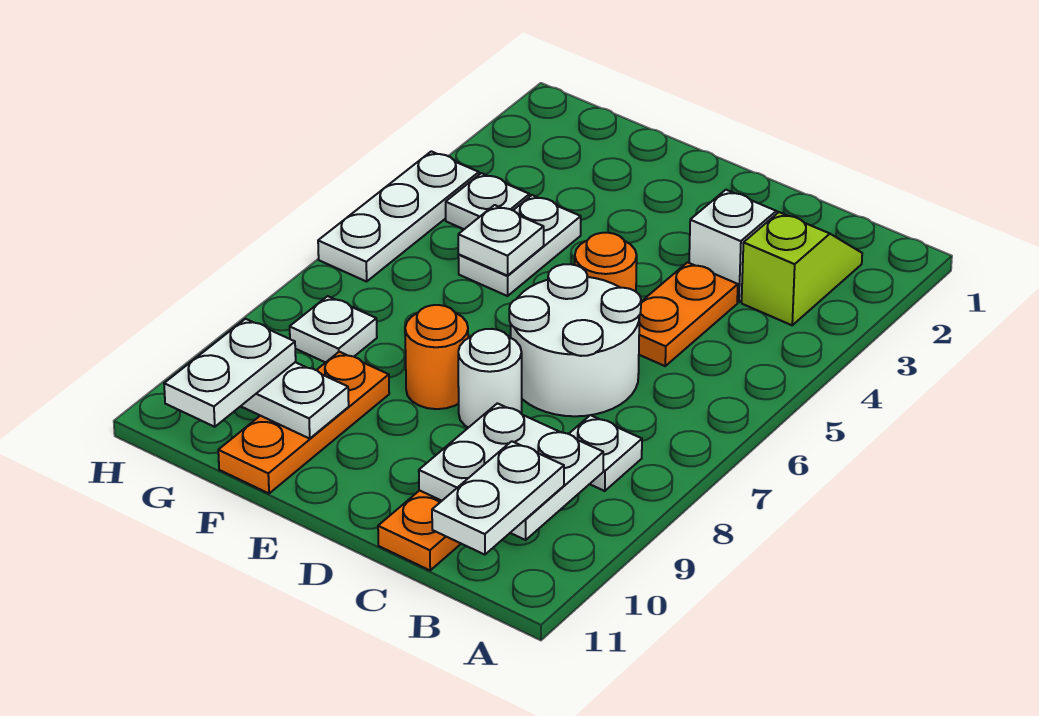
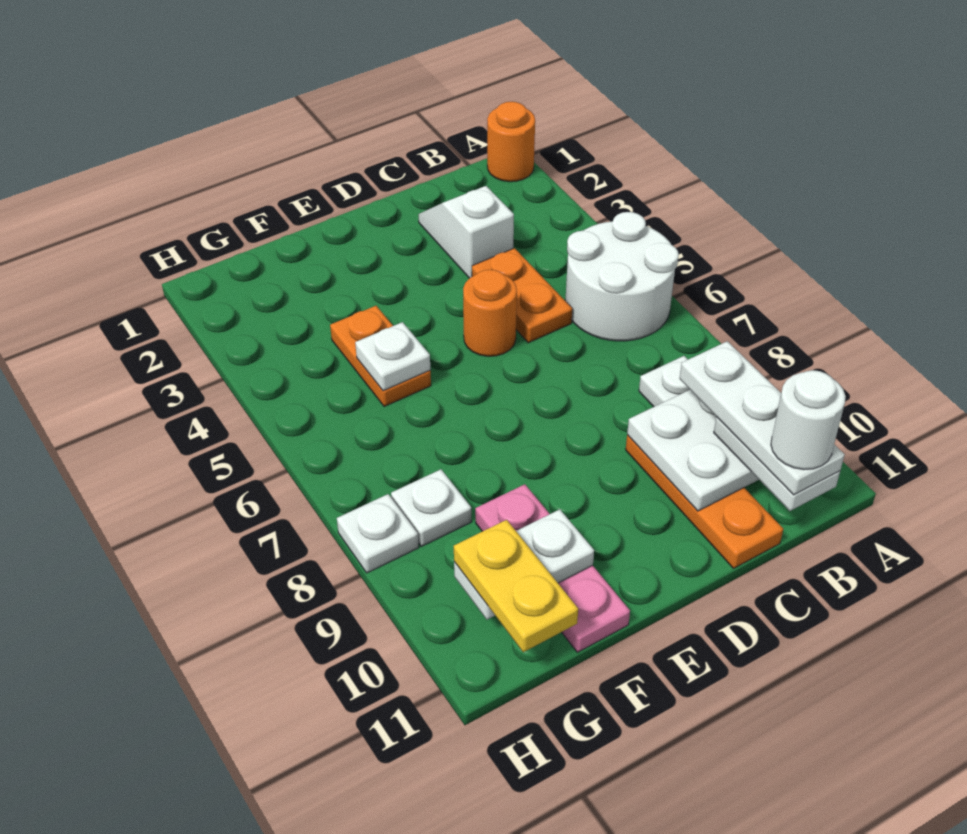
lime slope B2:B3 level 1 top 3 -> none
white round brick C6:D7 level 1 -> white round brick A5:B6 level 1
white round brick D8 level 1 -> white round brick B11 level 5
orange round brick E8 level 1 -> orange round brick A1 level 1
white plate F4:F5 level 1 -> orange plate F4:F5 level 1
orange plate F9:F11 level 1 -> pink plate F9:F11 level 1
white plate G4 level 1 -> white plate H8 level 1
white plate G10:G11 level 3 -> yellow plate G10:G11 level 3
white plate H4:H6 level 1 -> white plate B9:B11 level 4

